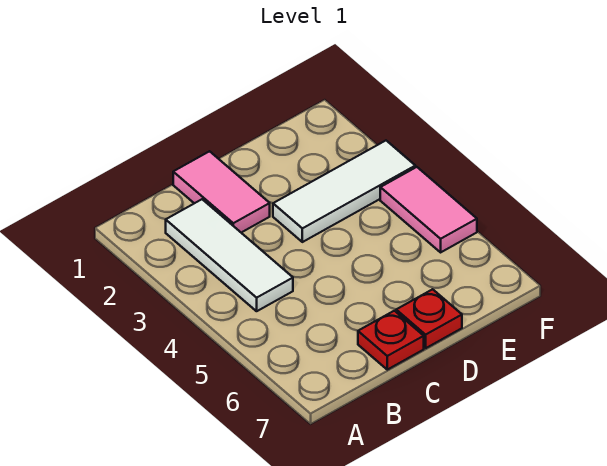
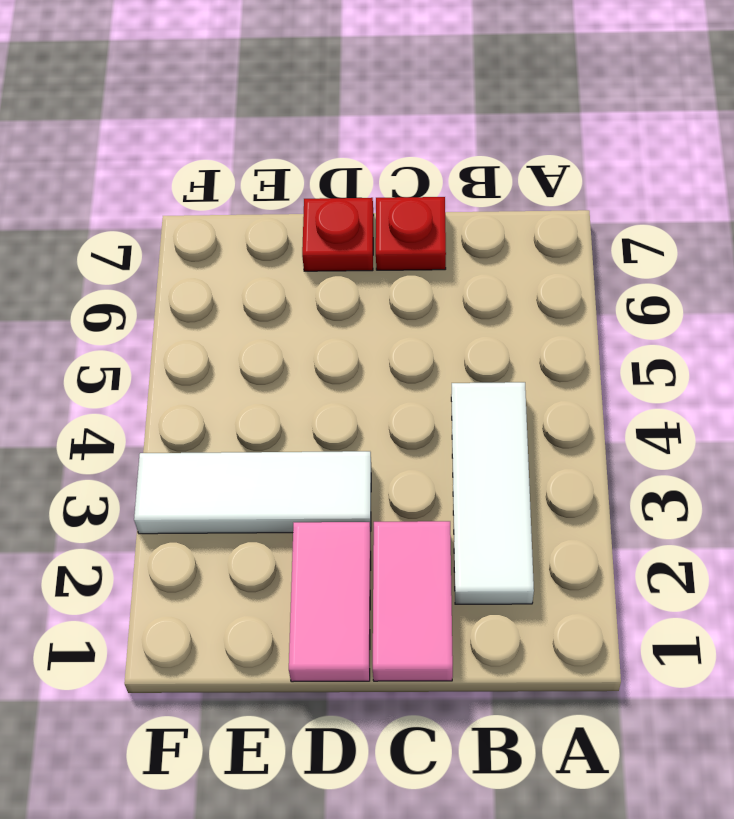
pink tile F4:F5 level 1 -> pink tile D1:D2 level 1

